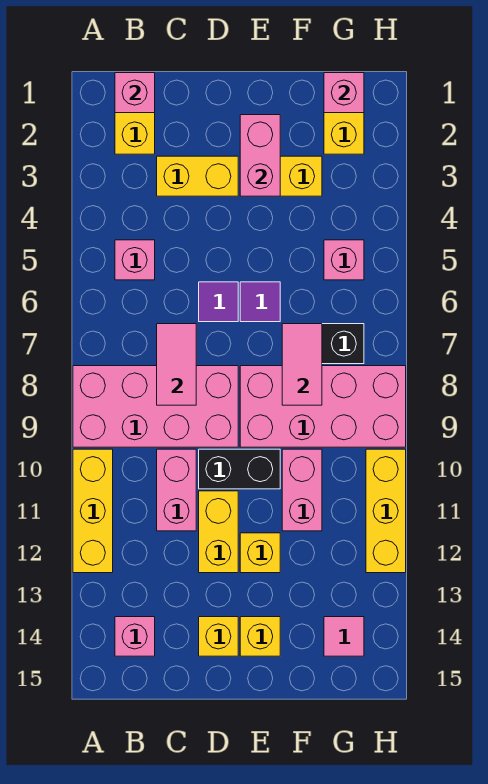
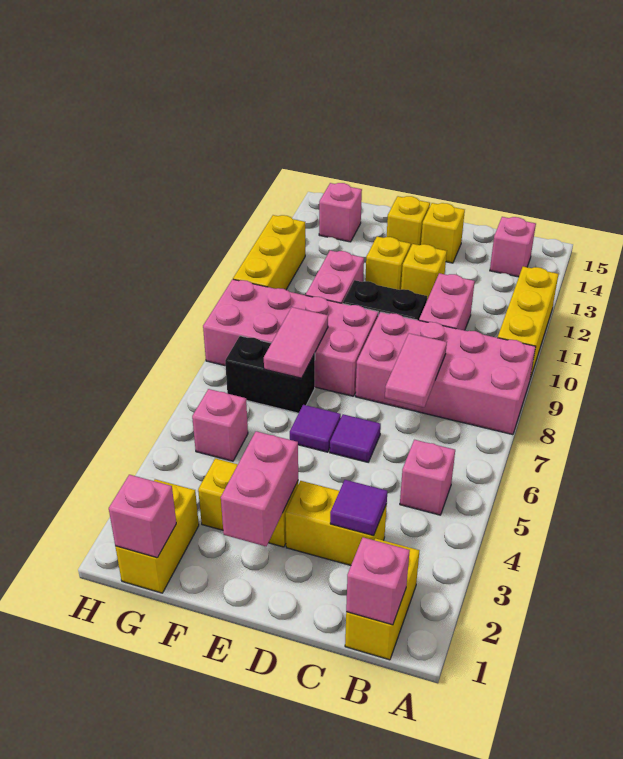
none -> purple tile C3 level 2
yellow brick D11:D12 level 1 -> yellow brick D12 level 1
pink tile G14 level 1 -> pink brick G14 level 1

